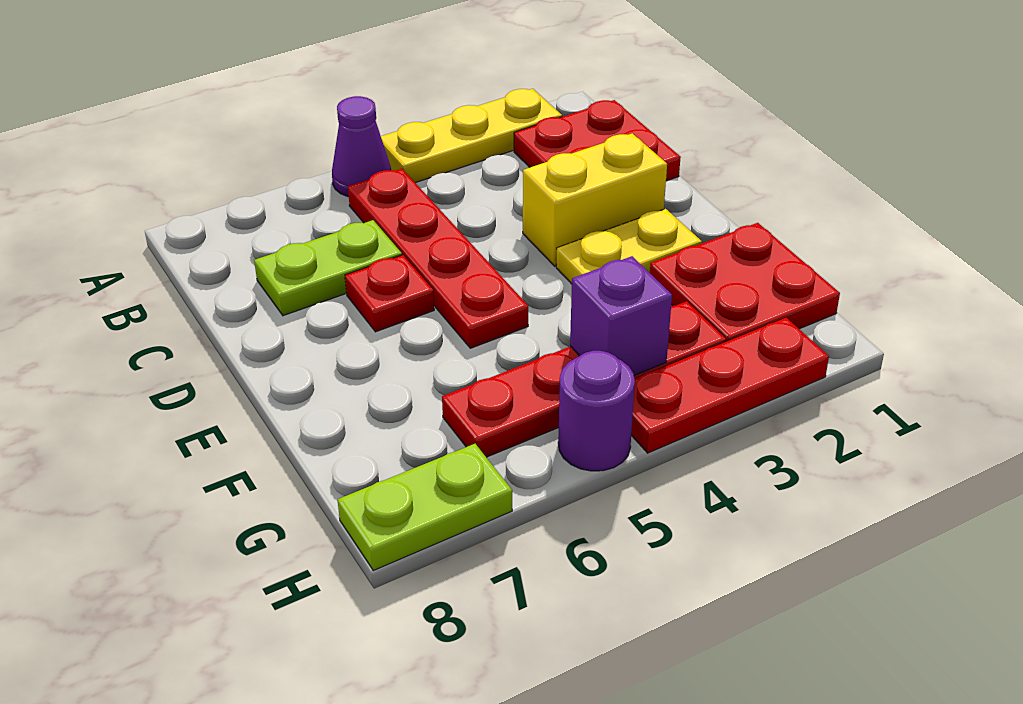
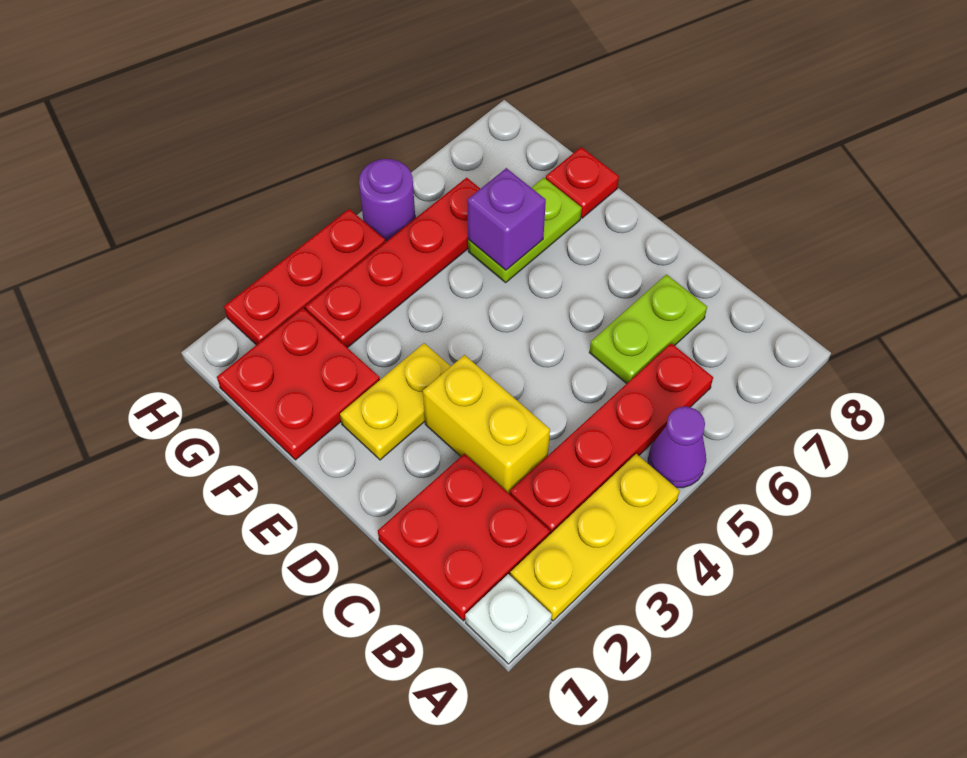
none -> white plate A1 level 1
red plate B5:E5 level 1 -> red plate B3:B6 level 1
yellow brick D2:D3 level 1 -> yellow brick C3:D3 level 1
red plate D6 level 1 -> red plate F8 level 1
purple brick G4 level 2 -> purple brick F6 level 2
lime plate H7:H8 level 1 -> lime plate F6:F7 level 1

